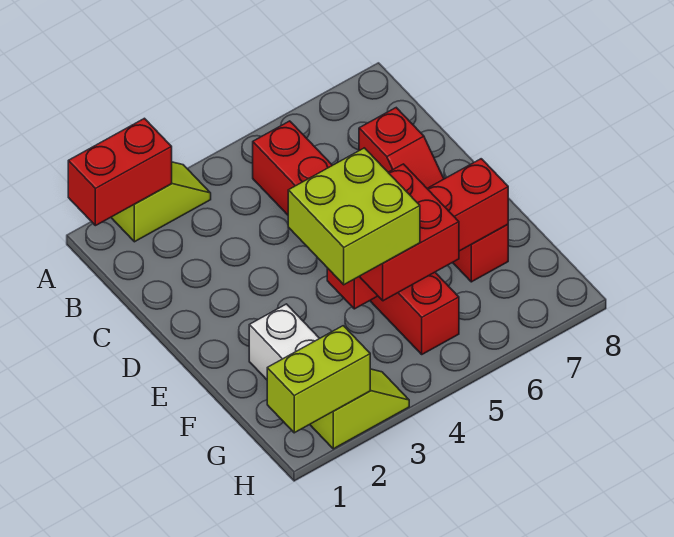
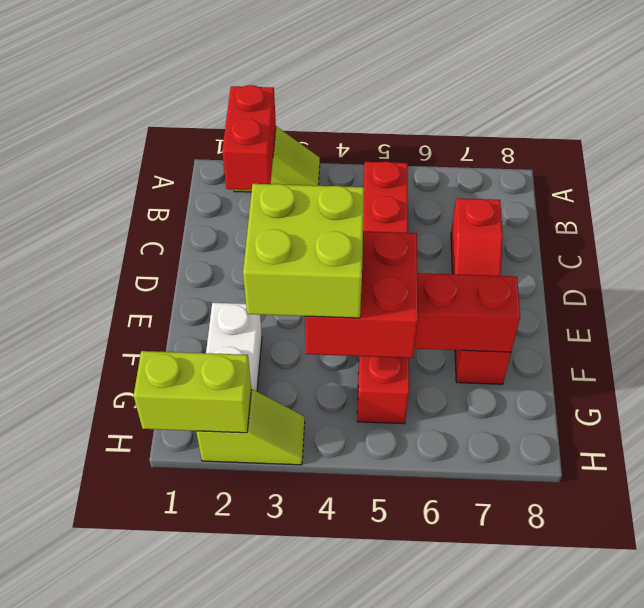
red brick A1:A2 level 2 -> red brick A2:B2 level 2

